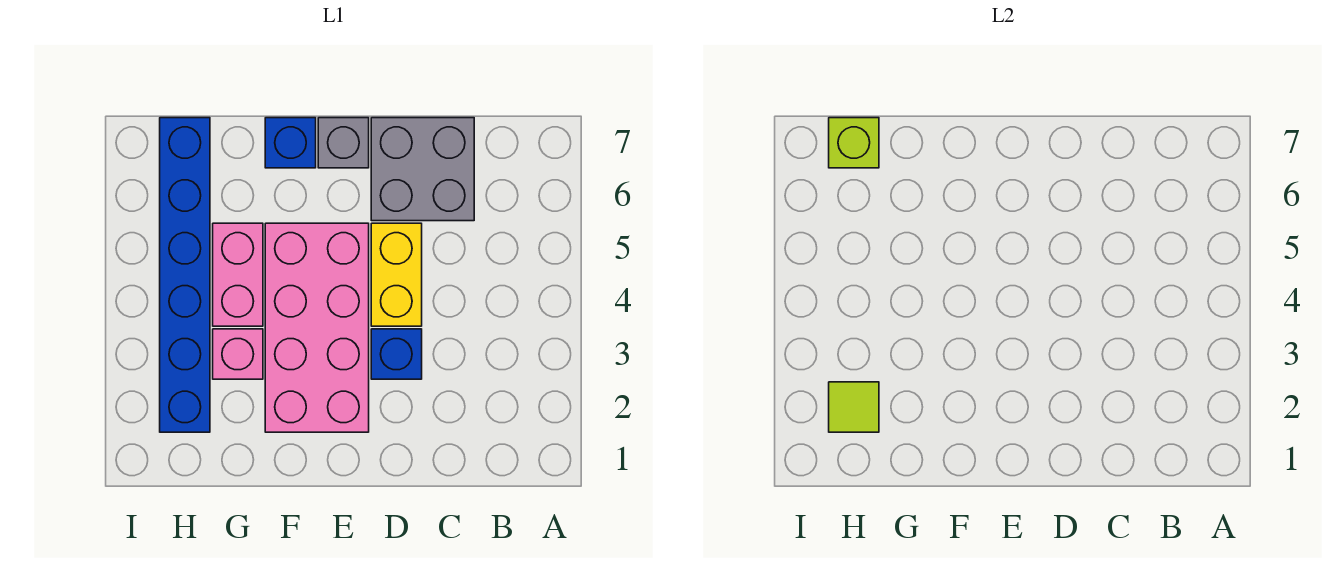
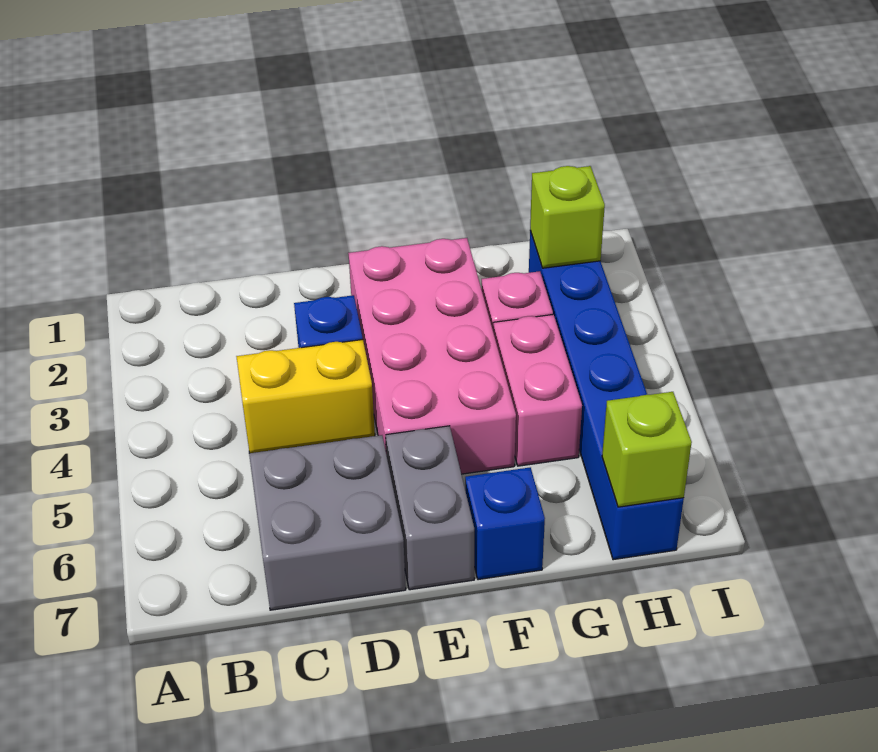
yellow brick D4:D5 level 1 -> yellow brick C4:D4 level 1
grey brick E7 level 1 -> grey brick E6:E7 level 1
lime tile H2 level 2 -> lime brick H2 level 2

